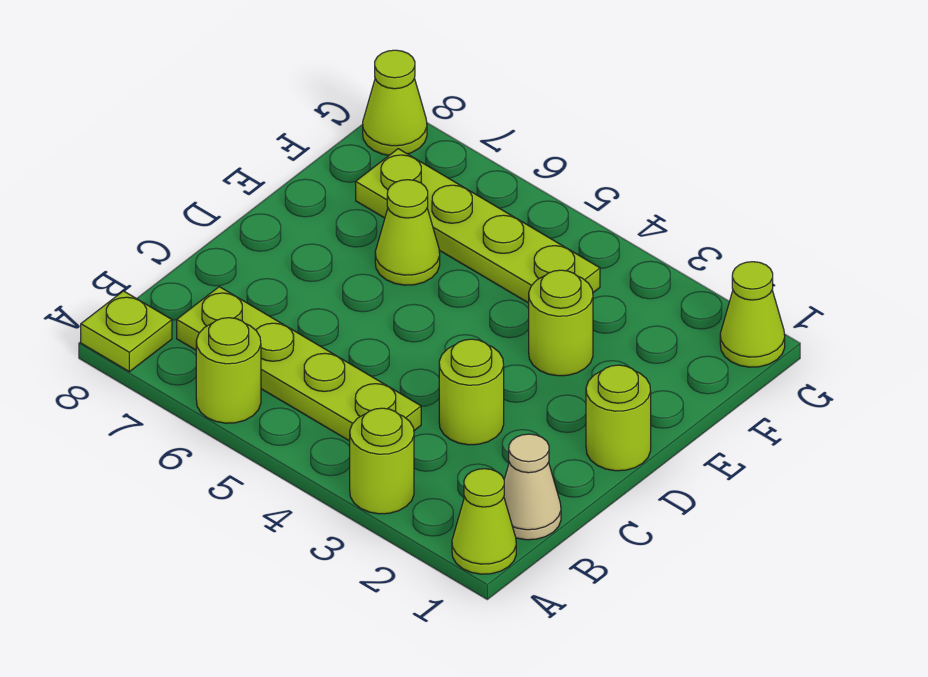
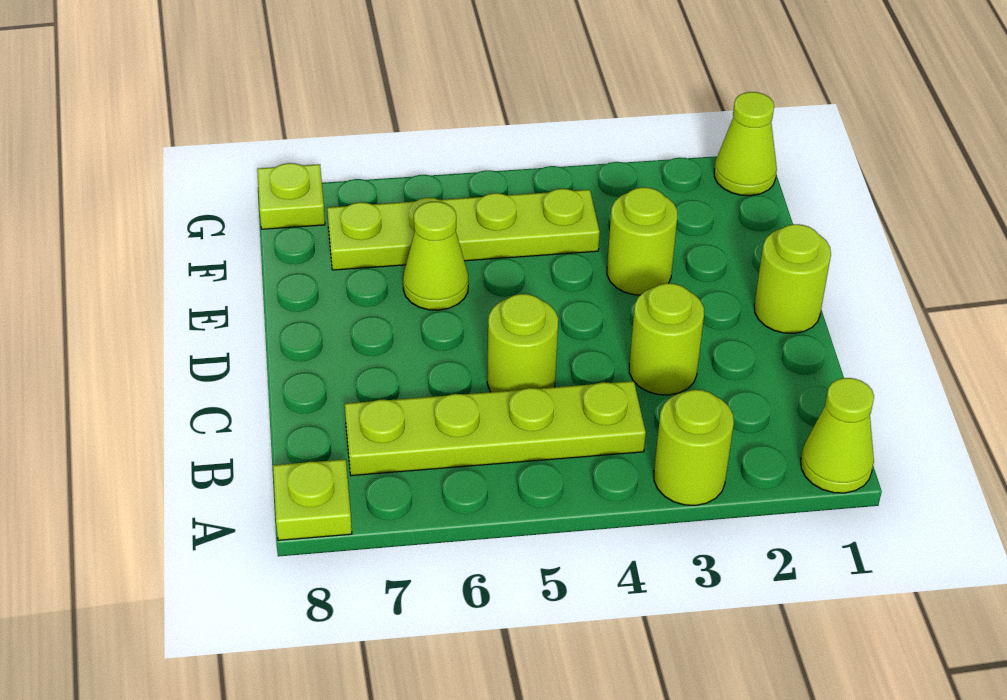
lime round brick A6 level 1 -> lime round brick C5 level 1
tan cone B1 level 1 -> none
lime cone G8 level 1 -> lime plate G8 level 1

